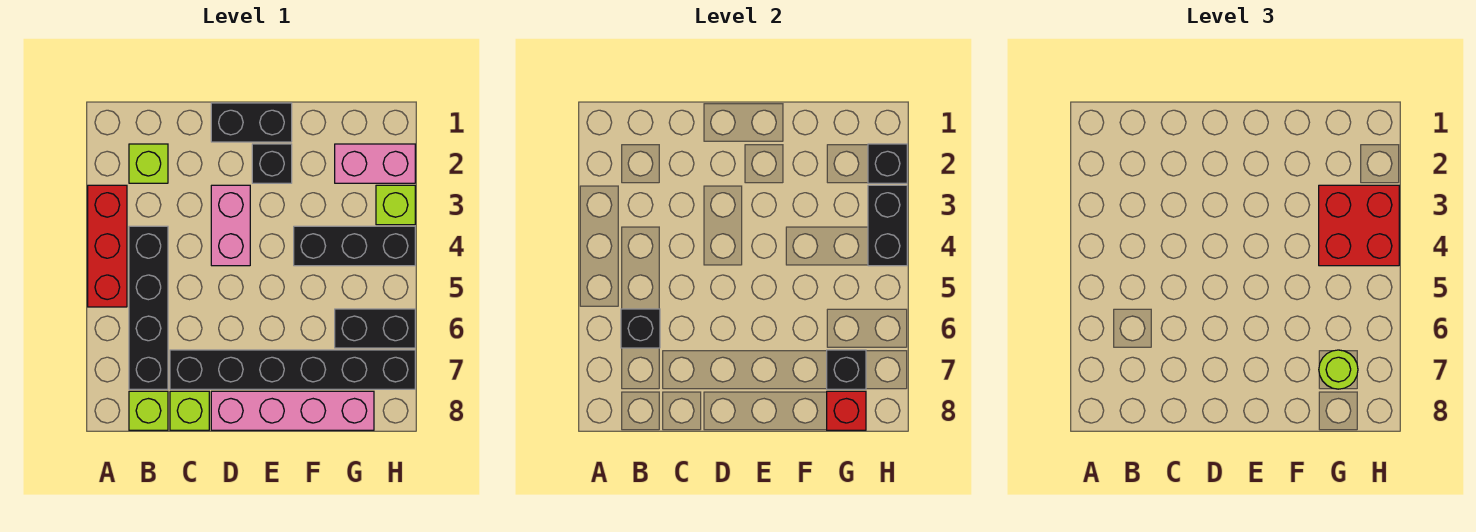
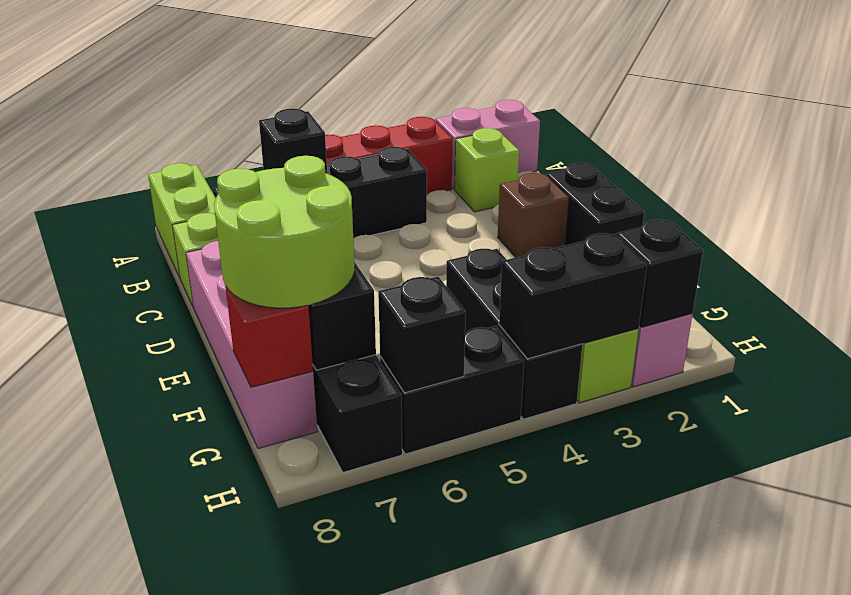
lime brick B8 level 1 -> lime brick A8:B8 level 1
none -> brown brick D2 level 1
pink brick D3:D4 level 1 -> pink brick A1:A2 level 1
black brick E2 level 1 -> black brick H6 level 2
red brick G3:H4 level 3 -> none
black brick G6:H6 level 1 -> black brick H5:H6 level 1
lime round brick G7 level 3 -> lime round brick F7:G8 level 3

